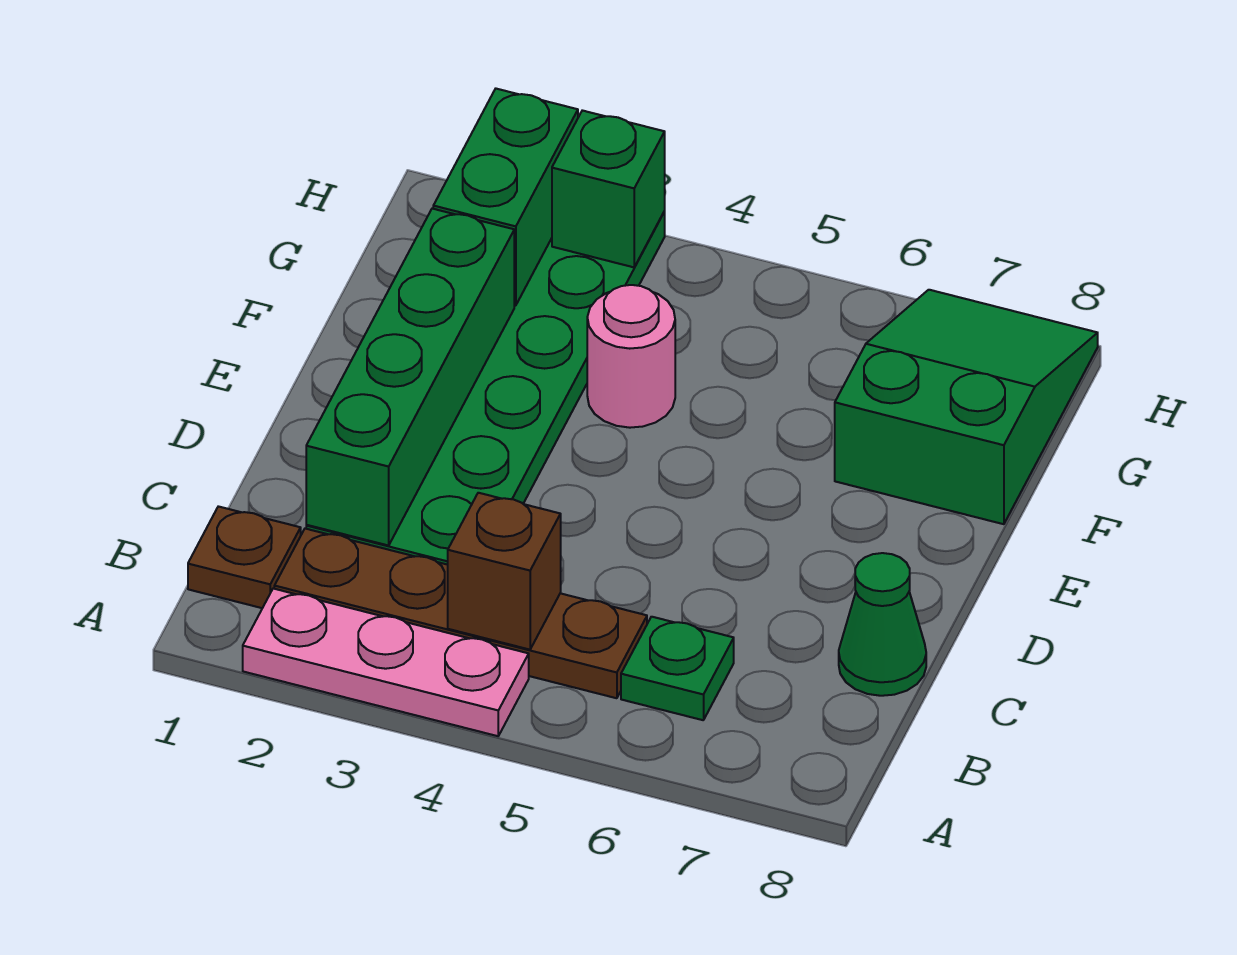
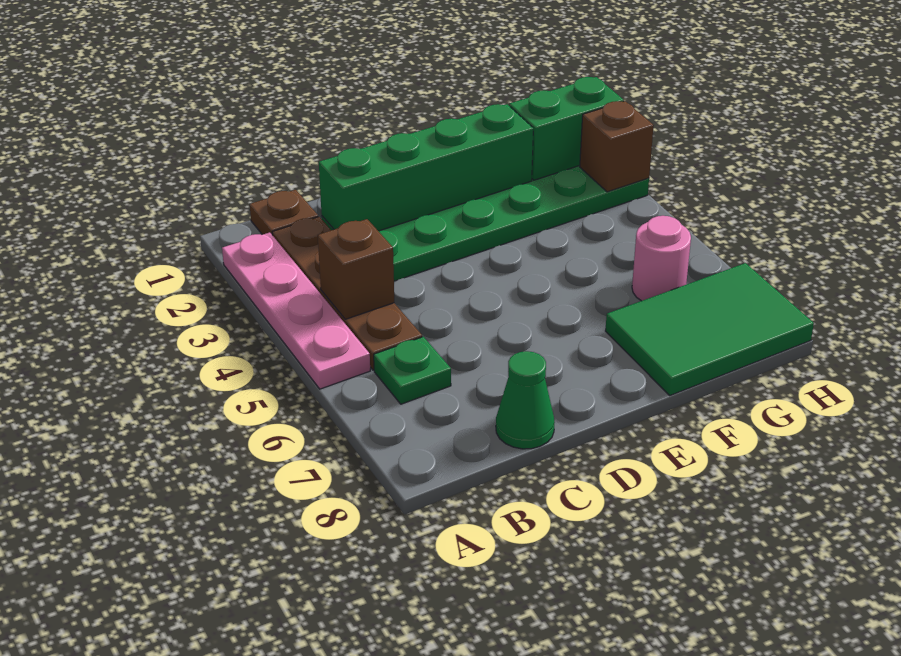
pink plate A2:A4 level 1 -> pink plate A2:A5 level 1
pink round brick F4 level 1 -> pink round brick G6 level 1
green slope F7:H8 level 1 top F -> green tile F7:H8 level 1
green brick H3 level 2 -> brown brick H3 level 2

